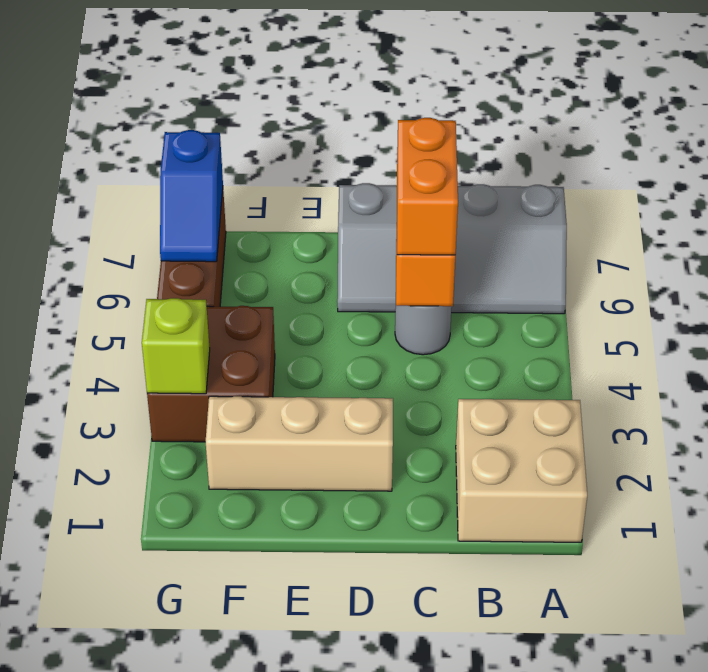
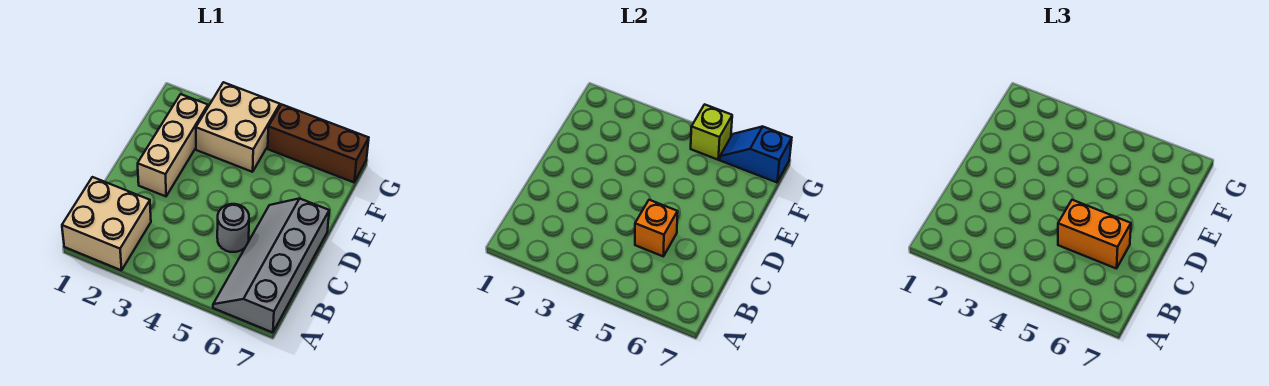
brown brick F3:G4 level 1 -> tan brick F3:G4 level 1
lime brick G3 level 2 -> lime brick G5 level 2

